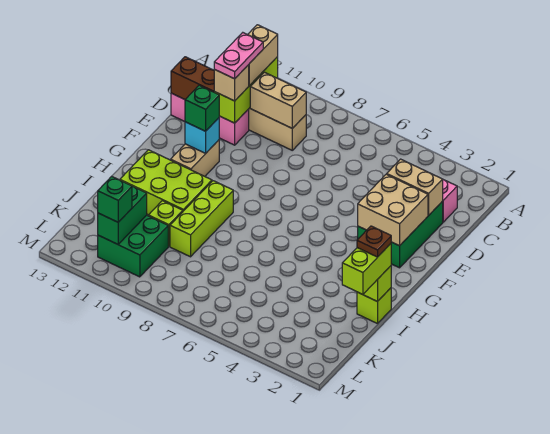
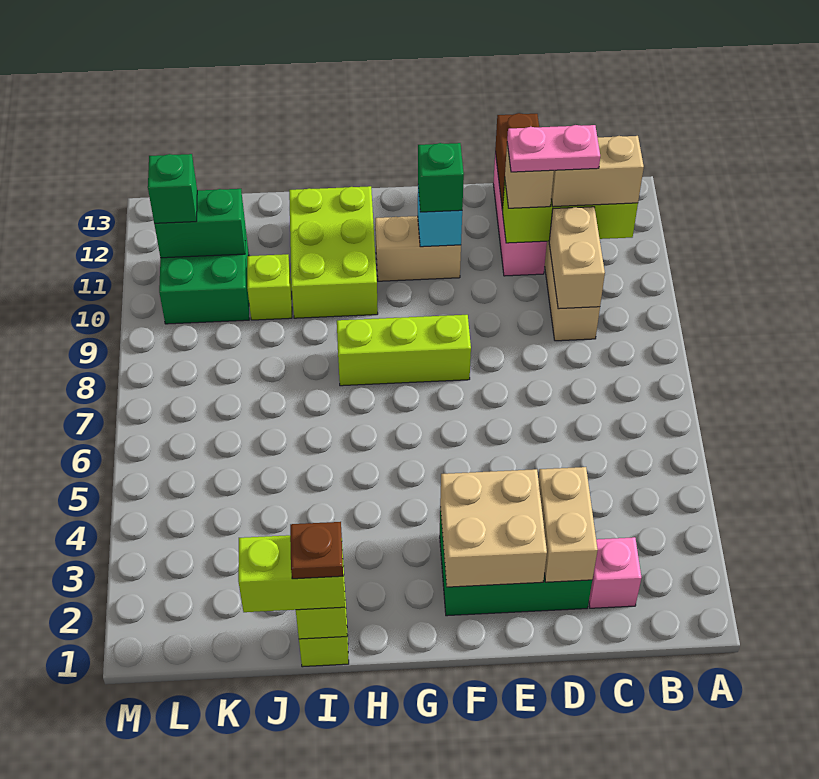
lime brick H9:J9 level 1 -> lime brick F8:H8 level 1

